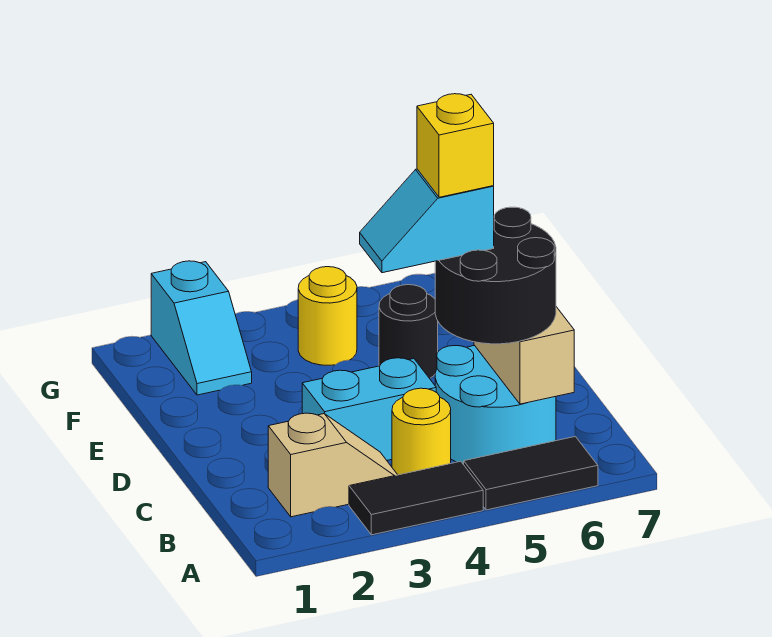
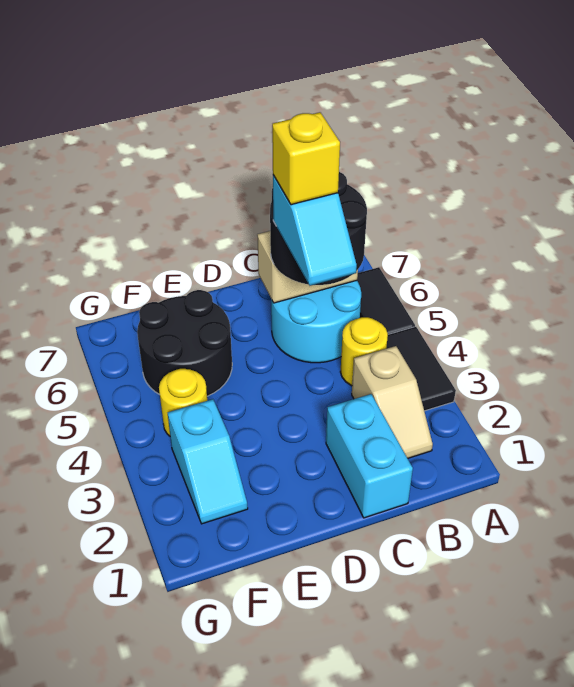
tan slope B2:B3 level 1 top 2 -> tan slope B2:B3 level 1 top 3
cyan brick C3:C4 level 1 -> cyan brick C1:C2 level 1
black round brick E5 level 1 -> black round brick E5:F6 level 1
cyan slope F2:G2 level 1 top G -> cyan slope F2:F3 level 1 top 3

